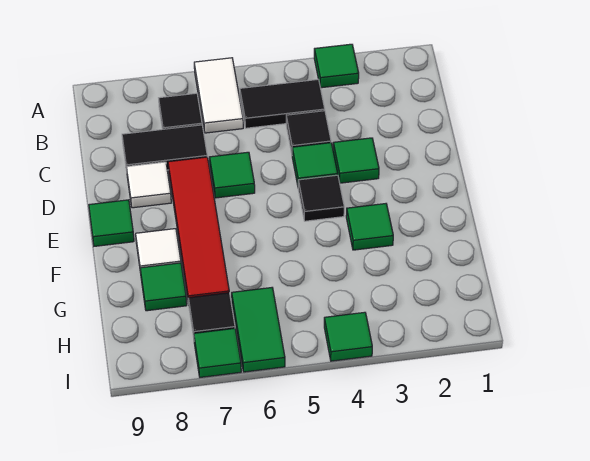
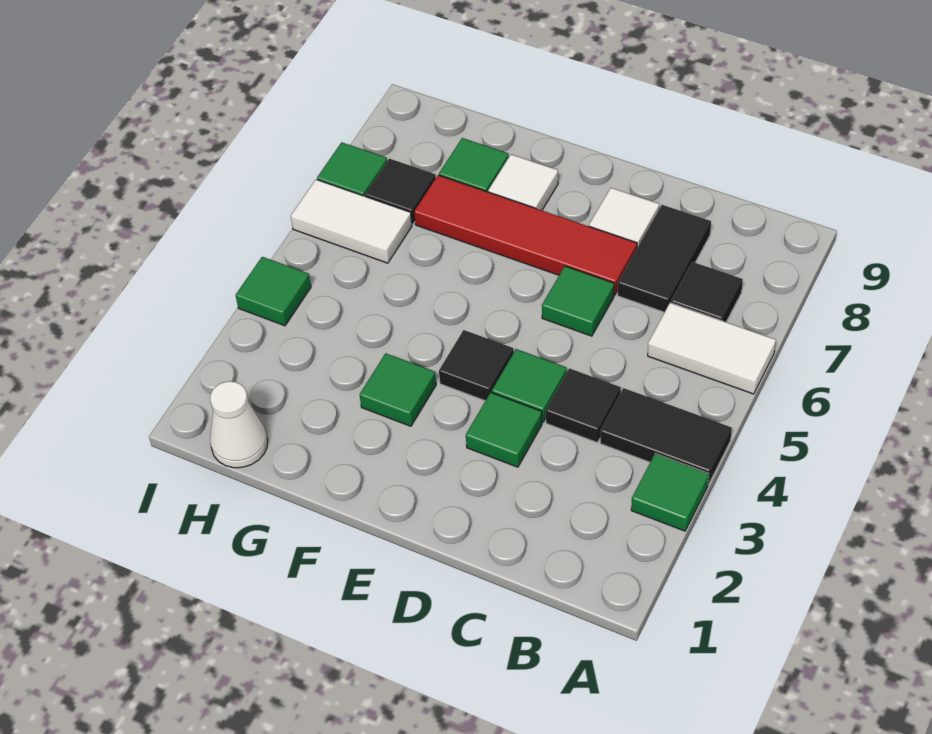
black tile B4:B5 level 1 -> black tile A4:B4 level 1
green tile E9 level 1 -> none
none -> white cone H1 level 1
green tile H6:I6 level 1 -> white tile H6:I6 level 1

